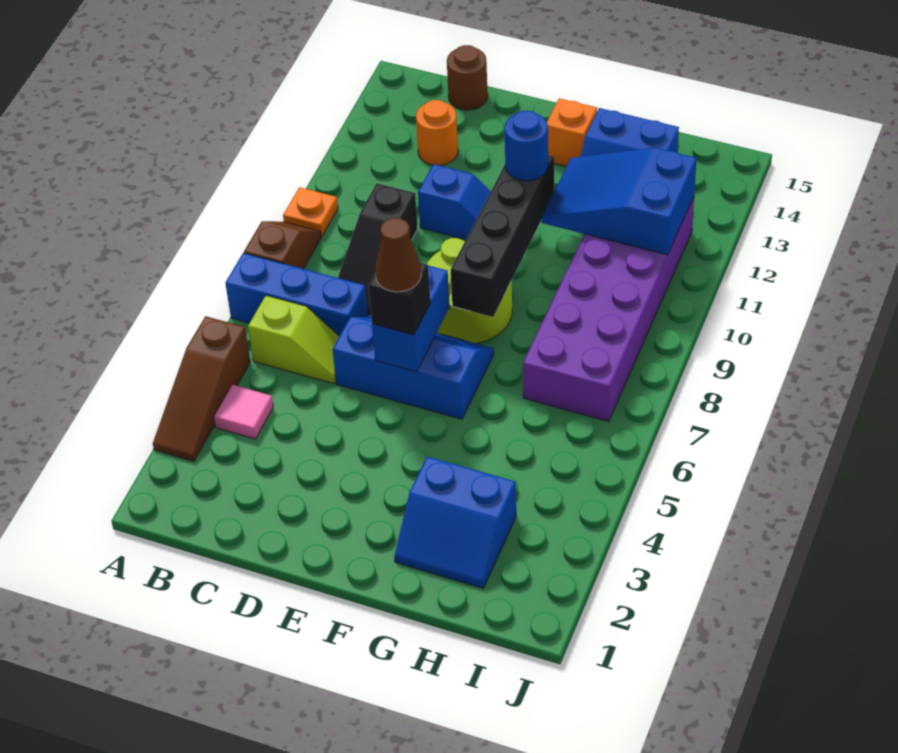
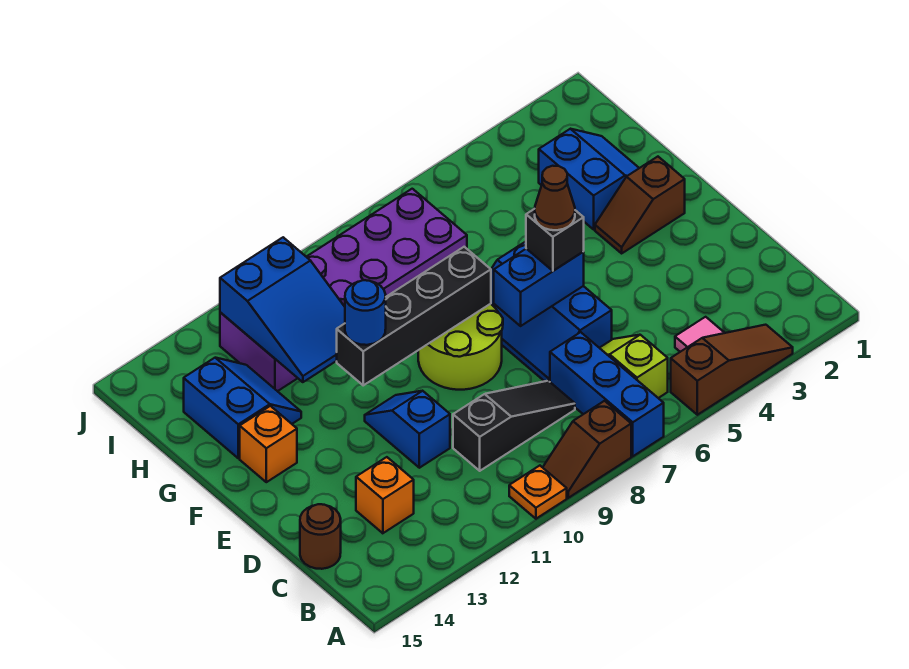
orange round brick C13 level 1 -> orange brick C13 level 1
none -> brown slope F2:F3 level 1 top 2

